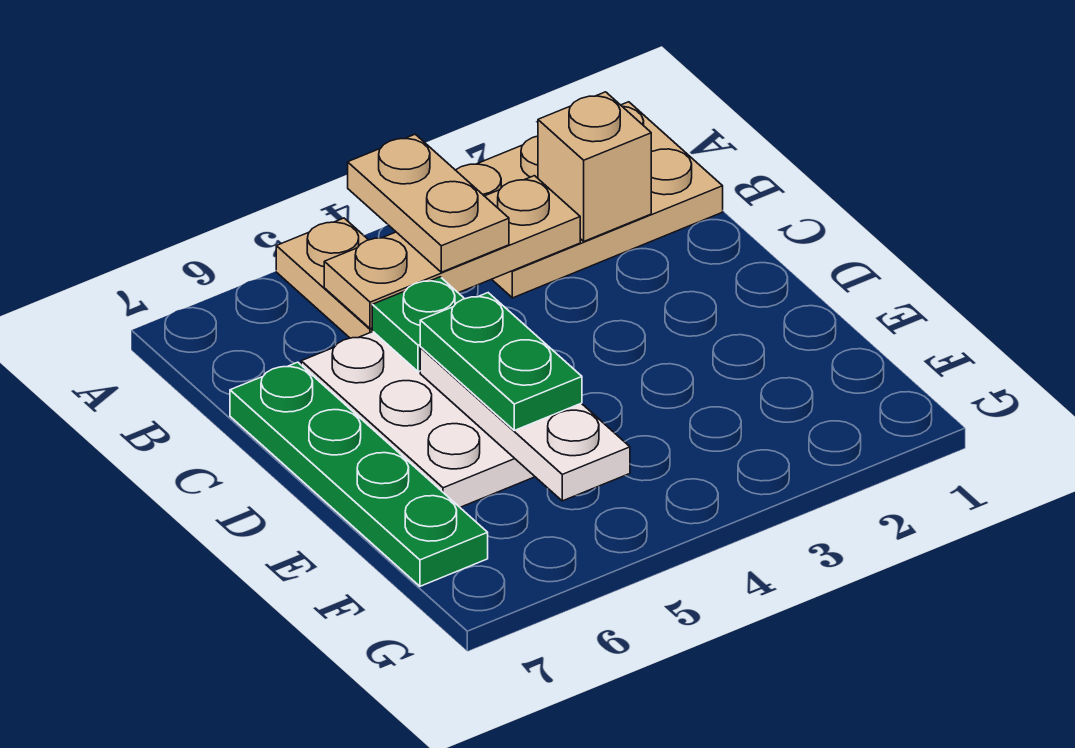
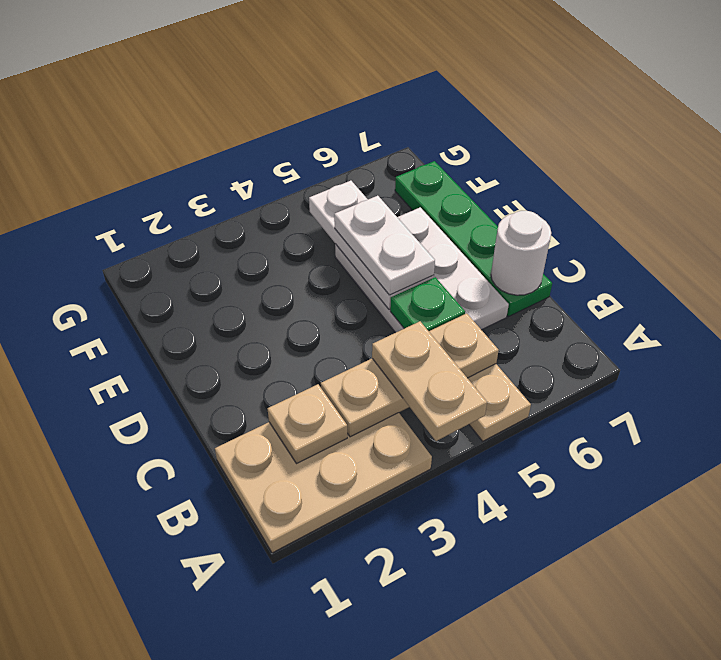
tan brick B2 level 2 -> tan plate B2 level 2
none -> white round brick C7 level 2
green plate D5:E5 level 3 -> white plate D5:E5 level 3

